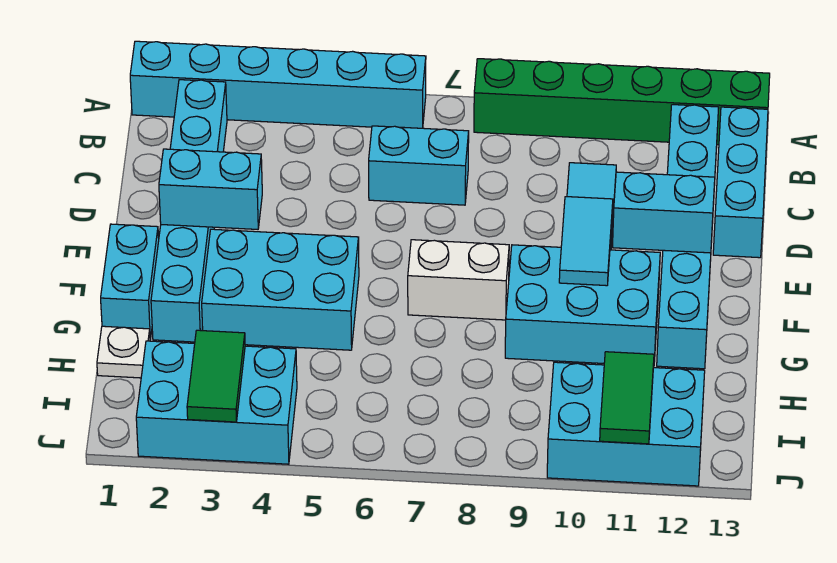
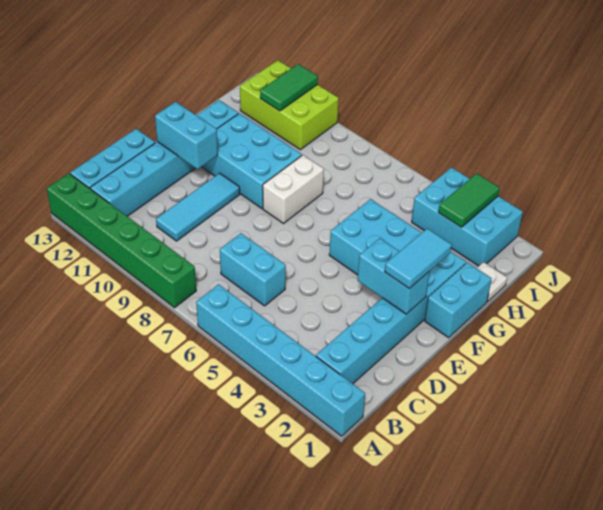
cyan tile E10:F10 level 2 -> cyan tile E2:F2 level 3
white brick F7:F8 level 1 -> white brick F8:G8 level 1
cyan brick I10:J12 level 1 -> lime brick I10:J12 level 1

